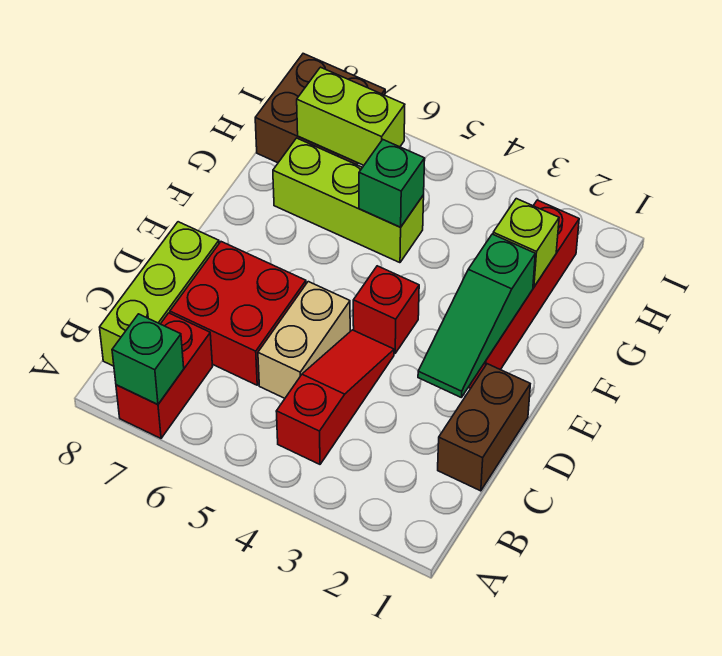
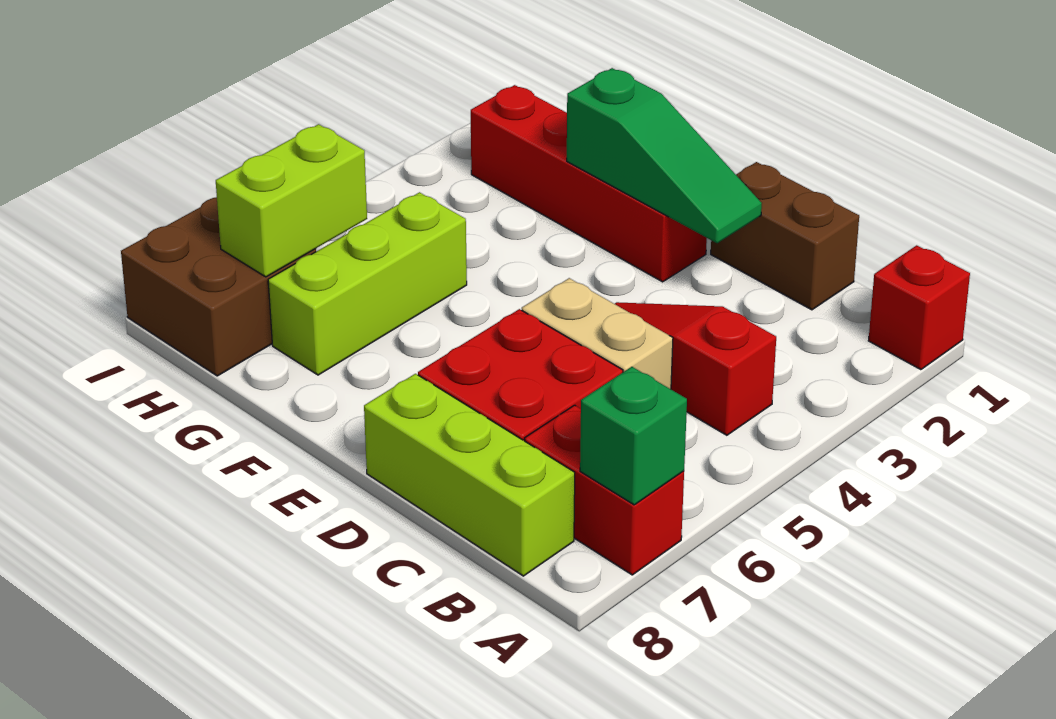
red brick E4 level 1 -> red brick A1 level 1
lime brick G2 level 2 -> none
green brick G5 level 2 -> none

